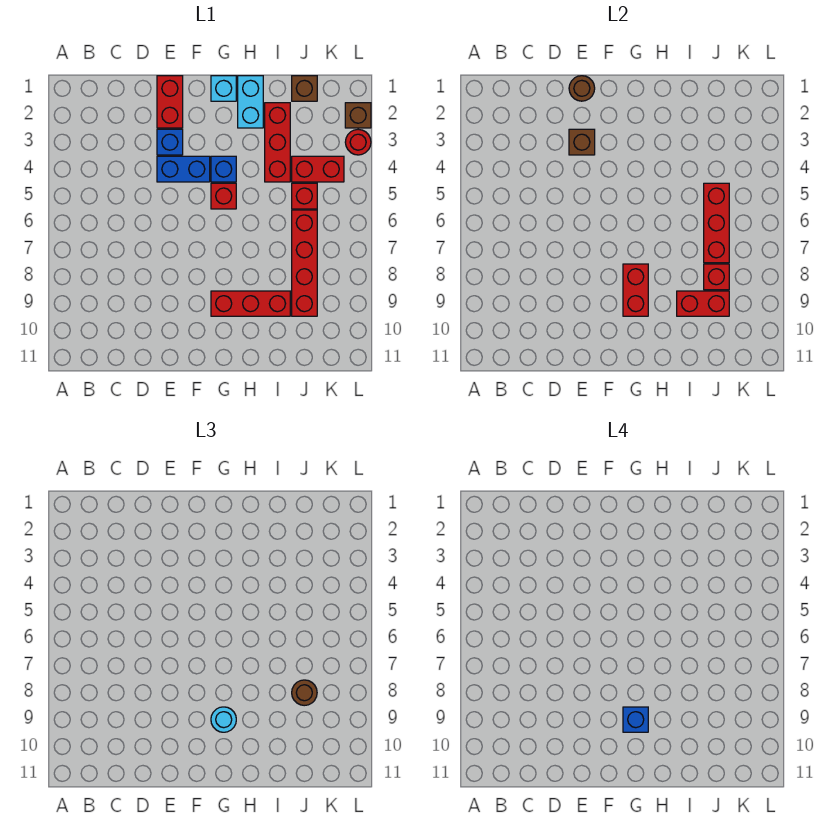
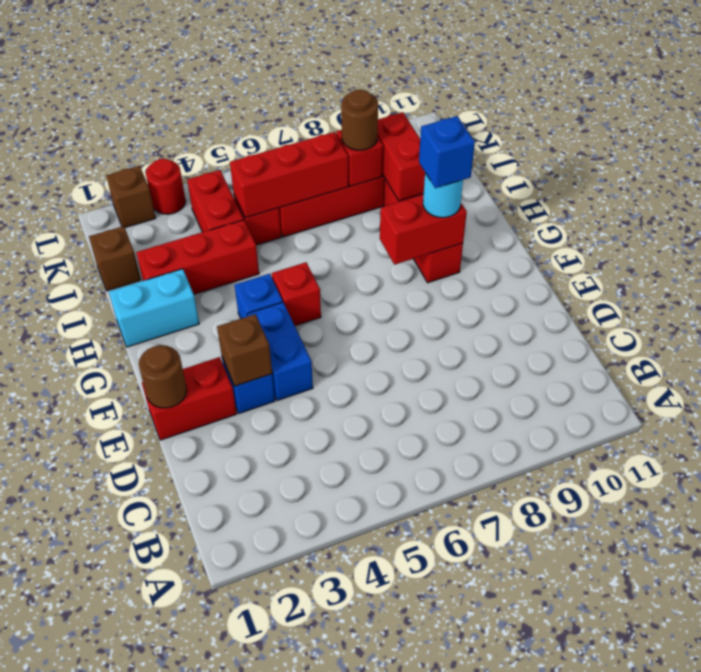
cyan brick G1 level 1 -> none

